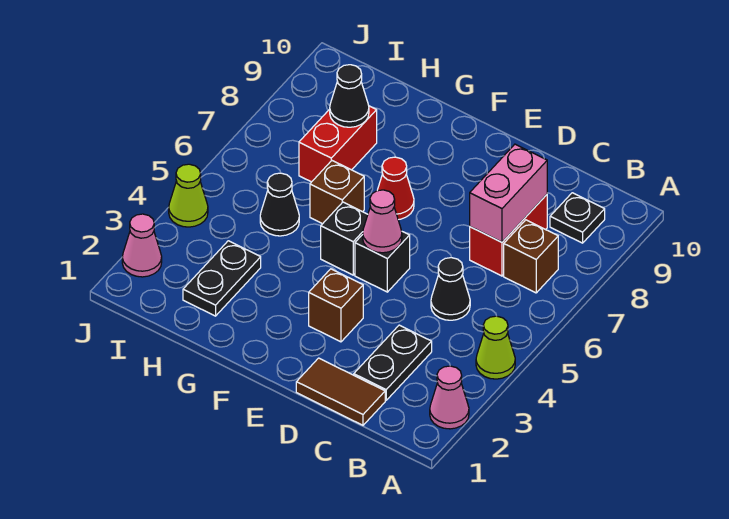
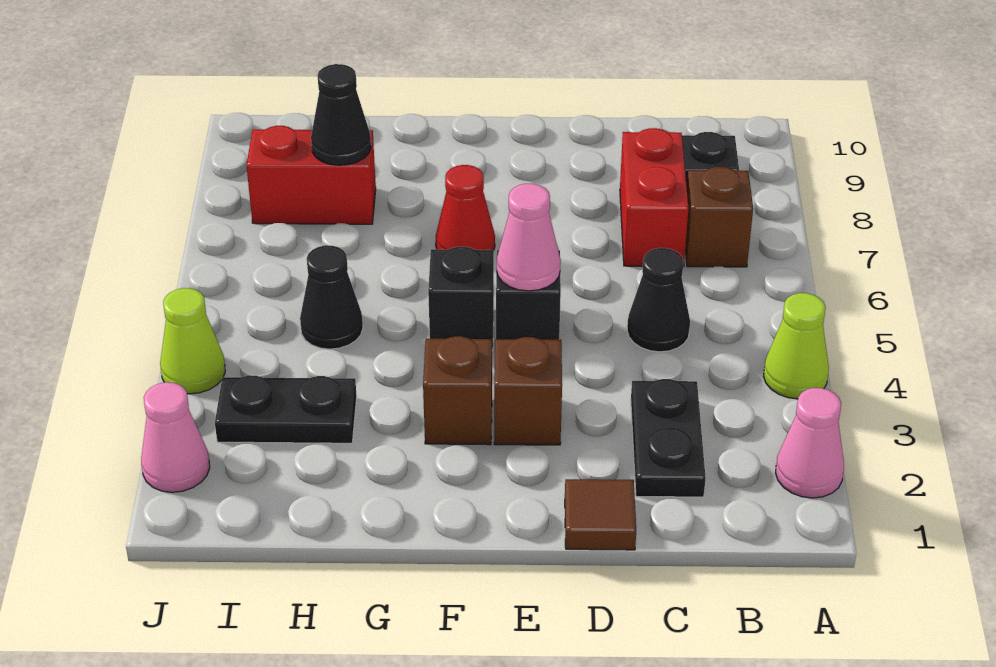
brown tile C1:D1 level 1 -> brown tile D1 level 1
pink brick C7:C8 level 2 -> none
brown brick G6 level 1 -> brown brick F3 level 1
black plate H2:H3 level 1 -> black plate H3:I3 level 1
red brick H7:H8 level 1 -> red brick H8:I8 level 1

